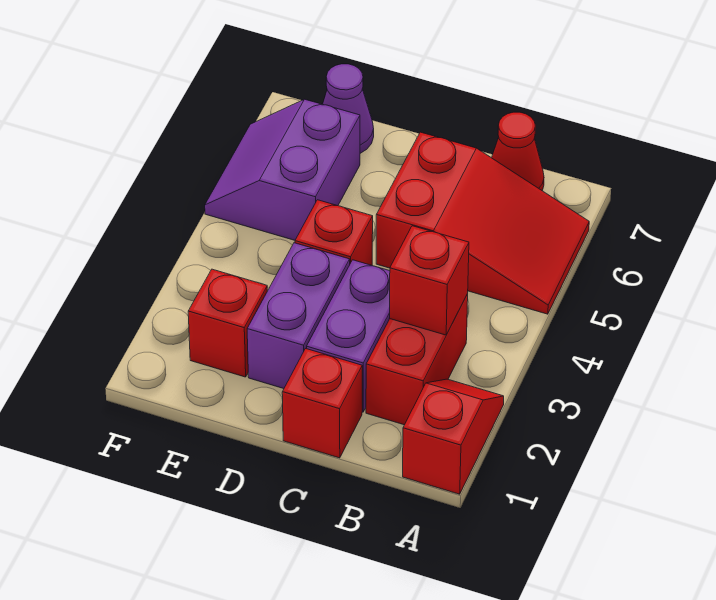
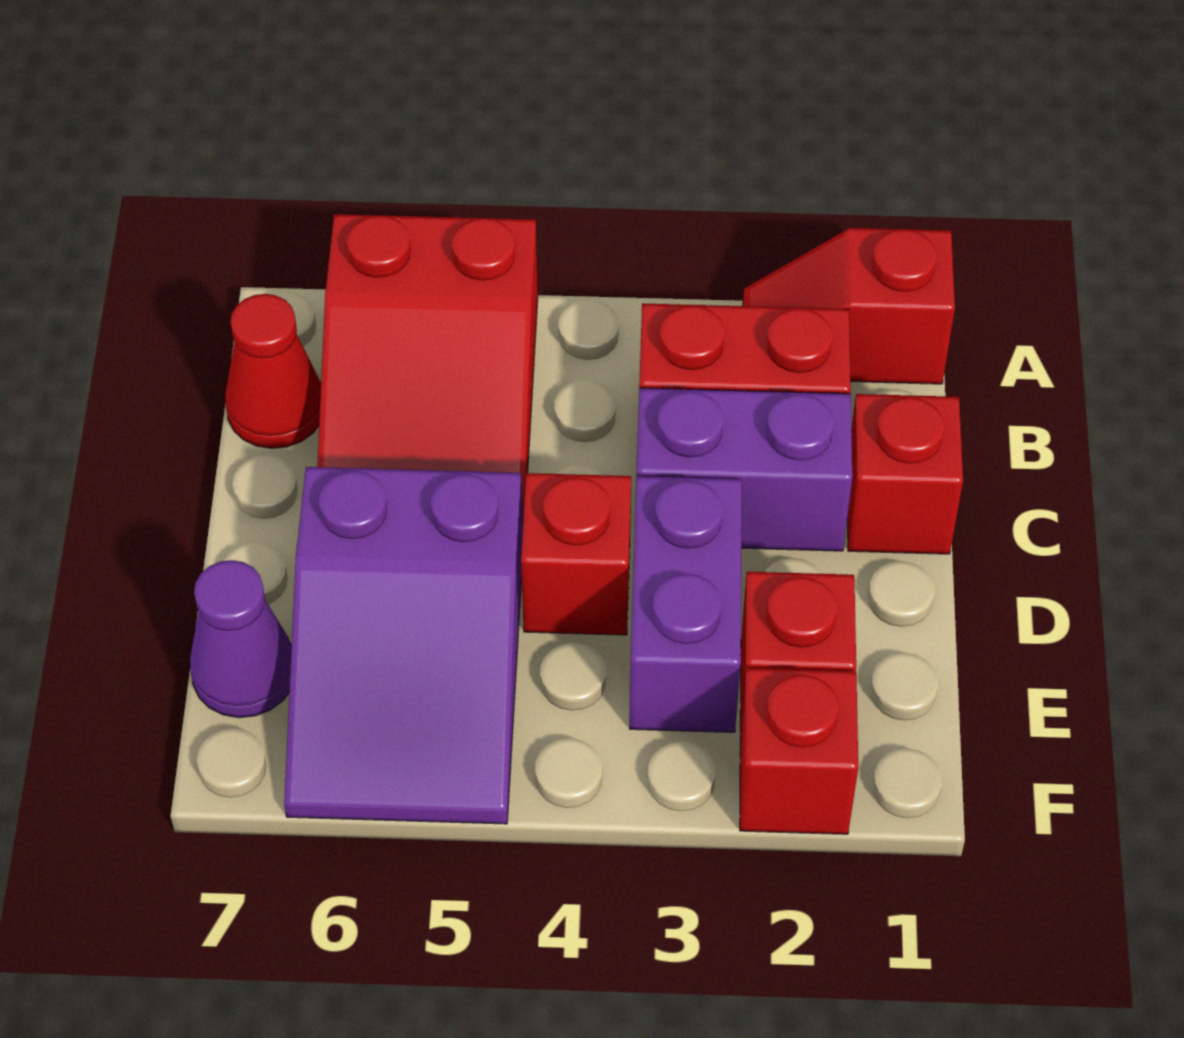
red slope A5:C6 level 1 top C -> red slope A5:C6 level 1 top A
red brick B3 level 2 -> red brick F2 level 1
purple brick D2:D3 level 1 -> purple brick D3:E3 level 1
purple slope E5:F6 level 1 top E -> purple slope D5:F6 level 1 top D

